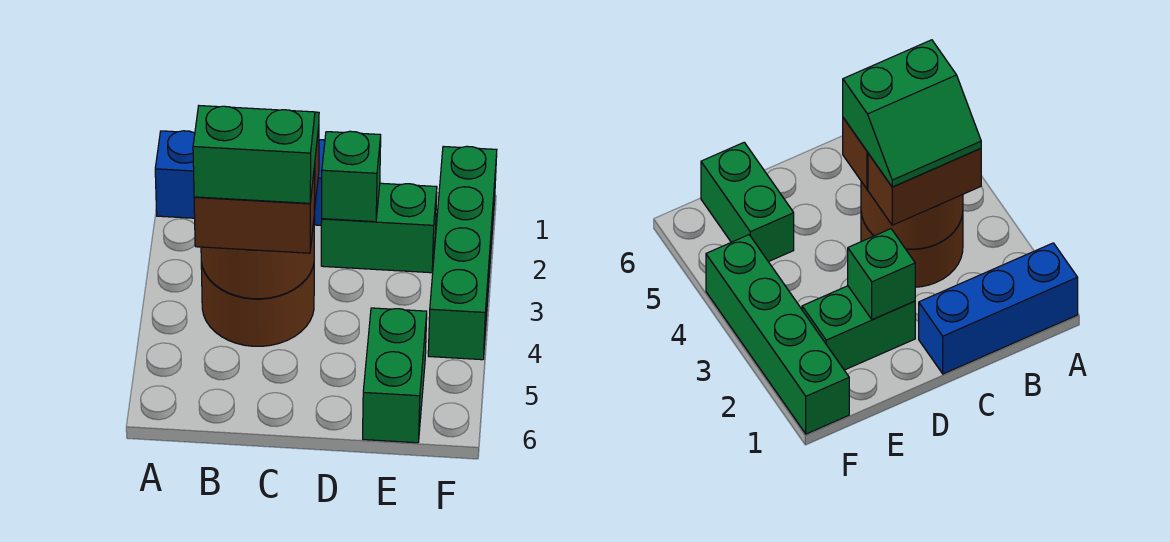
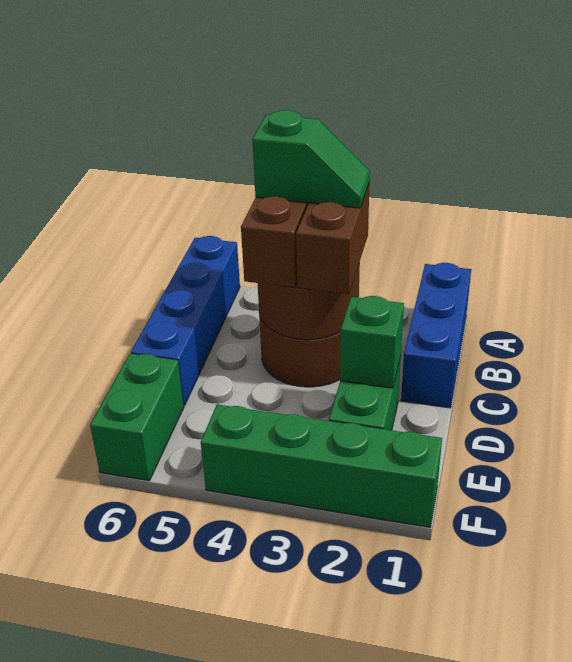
none -> blue brick A6:D6 level 1
green slope B3:C4 level 4 top 4 -> green slope B3:B4 level 4 top 4
green brick E5:E6 level 1 -> green brick E6:F6 level 1

